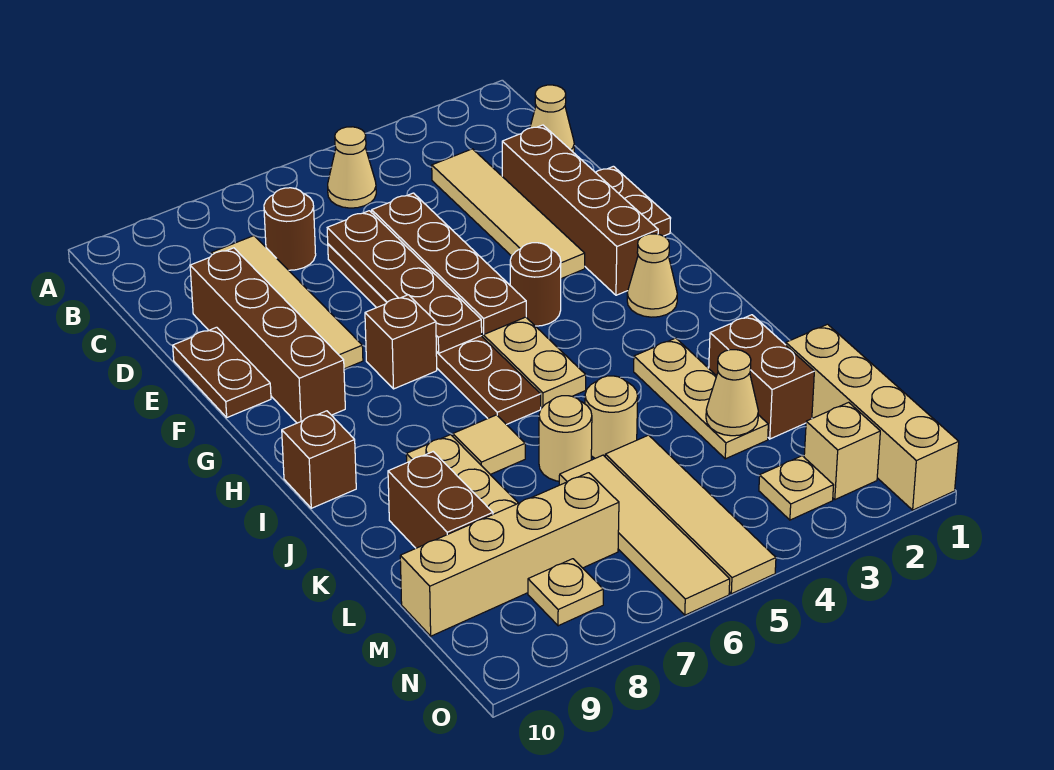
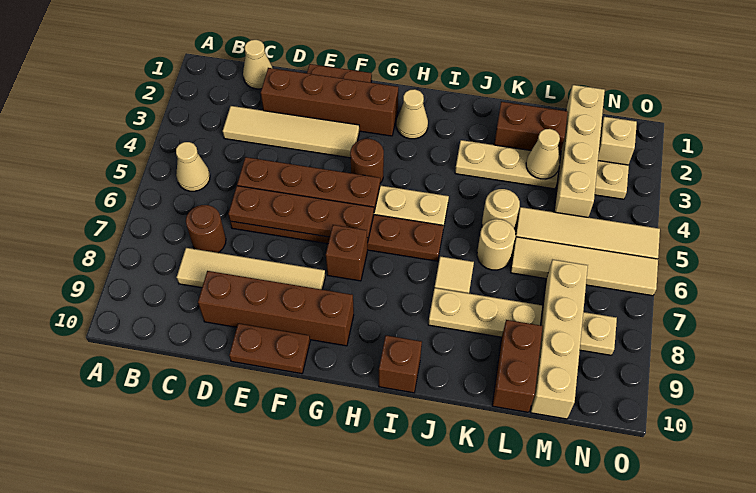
brown brick K9:L9 level 1 -> brown brick L9:L10 level 1
tan brick L1:O1 level 1 -> tan brick M1:M4 level 1

